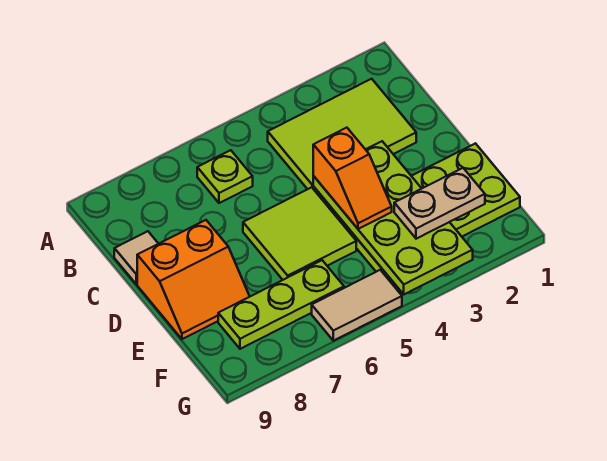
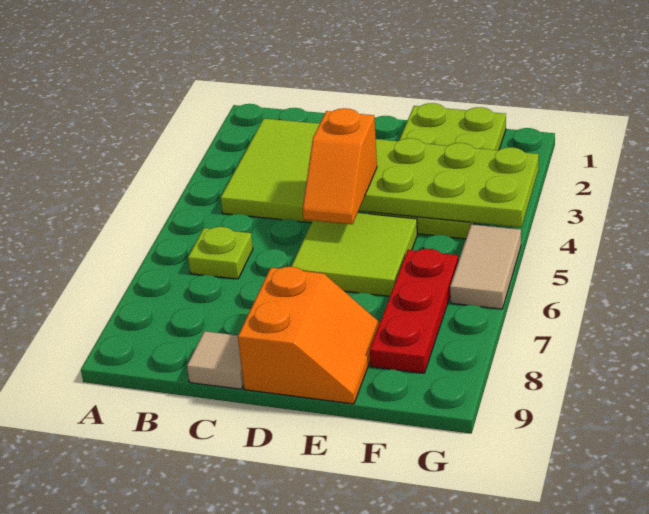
orange slope D4:E4 level 3 top D -> orange slope D4:D5 level 3 top 4
tan plate F2:F3 level 3 -> none
lime plate F6:F8 level 1 -> red plate F6:F8 level 1

